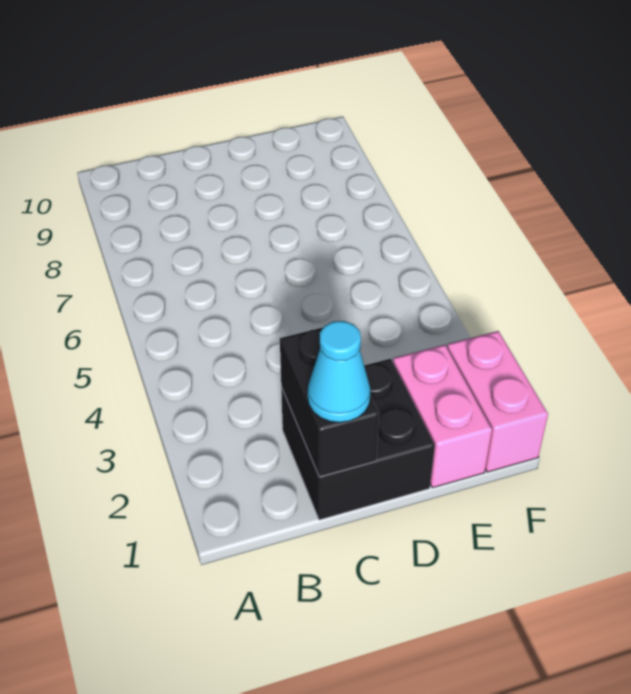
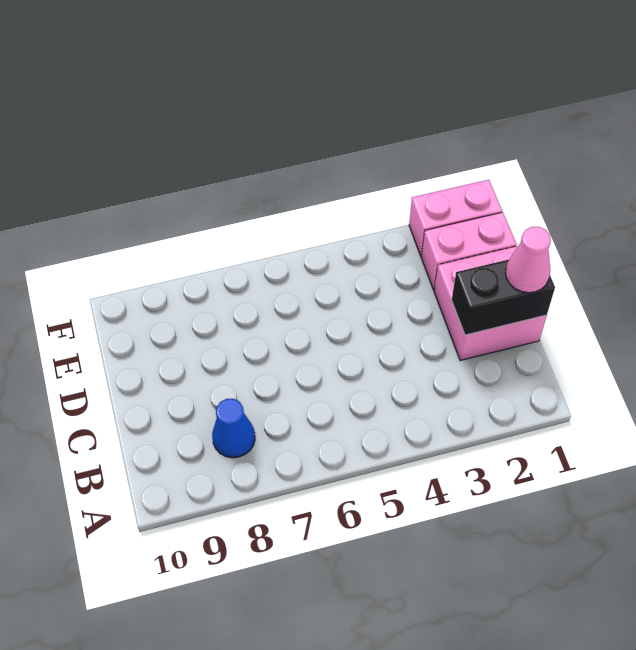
none -> blue cone B8 level 1
black brick C1:D2 level 1 -> pink brick C1:D2 level 1
cyan cone C1 level 3 -> pink cone C1 level 3

